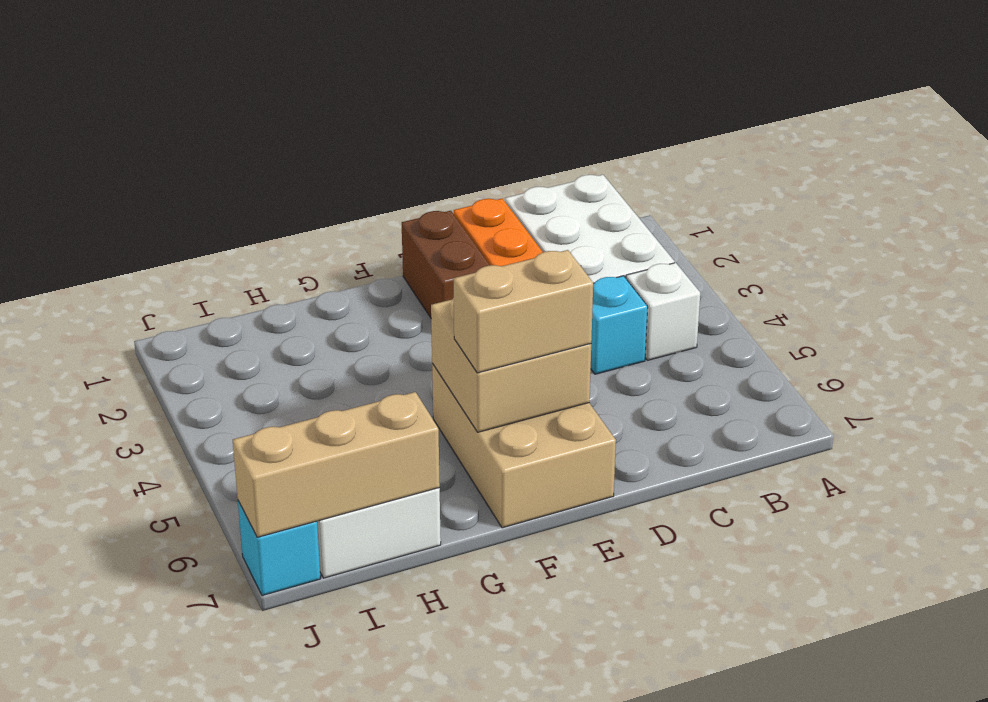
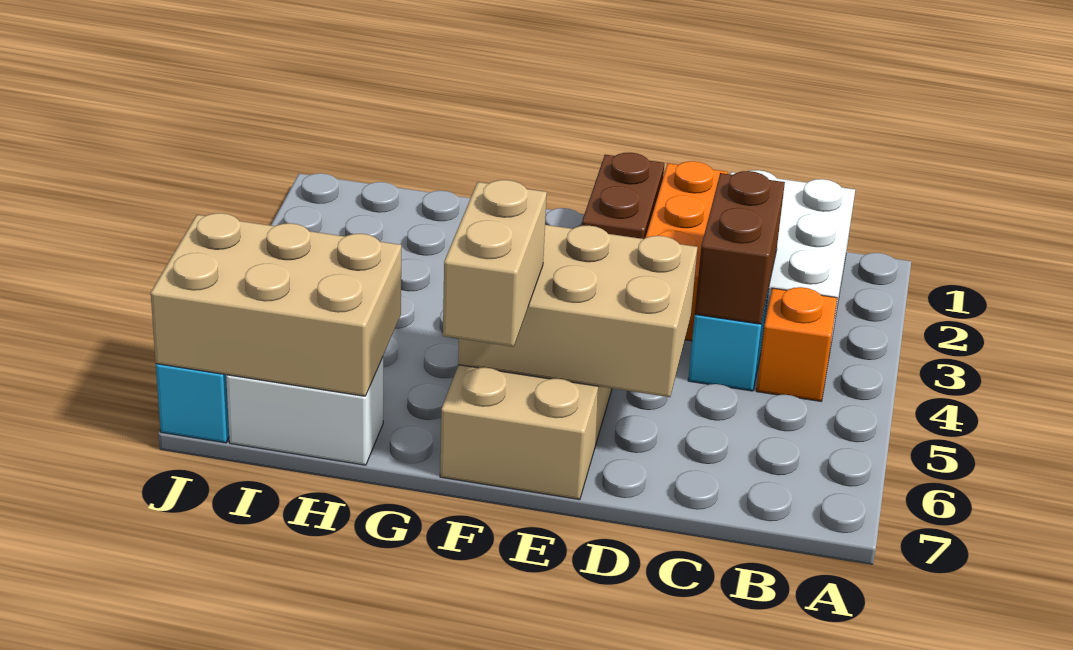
white brick B4 level 1 -> orange brick B4 level 1
none -> brown brick C3:C4 level 2
tan brick E5:F6 level 2 -> tan brick D5:F6 level 2
tan brick E6:F6 level 3 -> tan brick F6:F7 level 3
tan brick H7:J7 level 2 -> tan brick H6:J7 level 2

